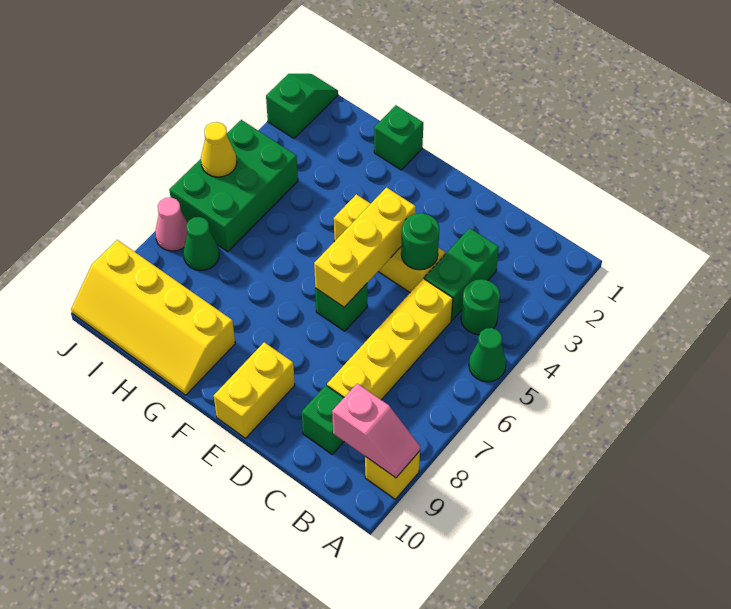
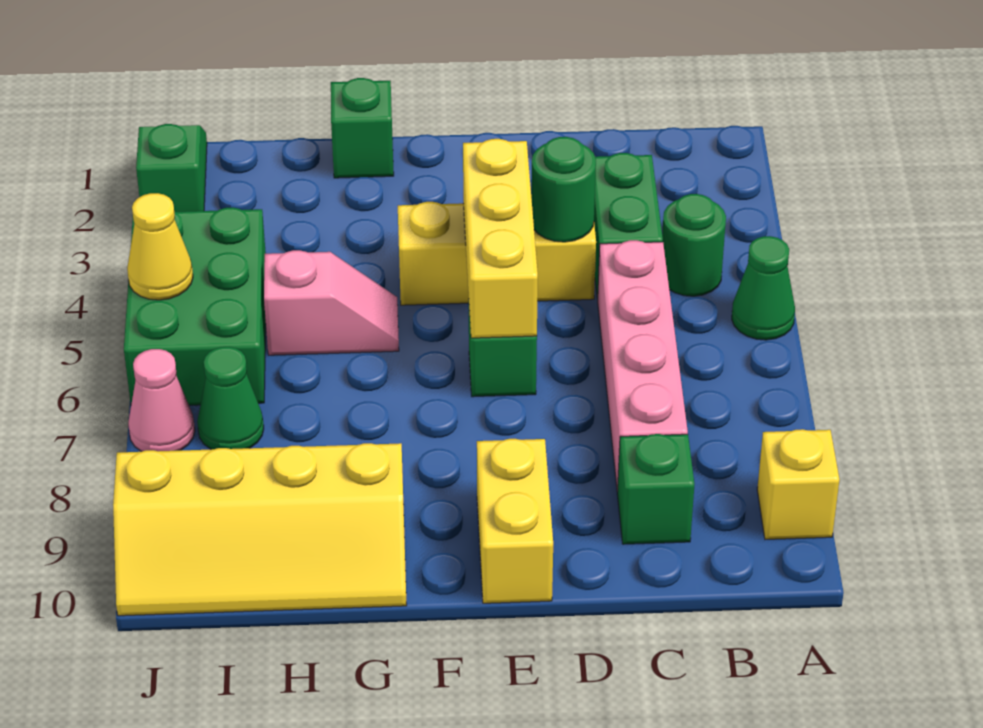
pink slope A9:B9 level 2 top B -> pink slope G5:H5 level 1 top H
yellow brick C5:C8 level 1 -> pink brick C5:C8 level 1

